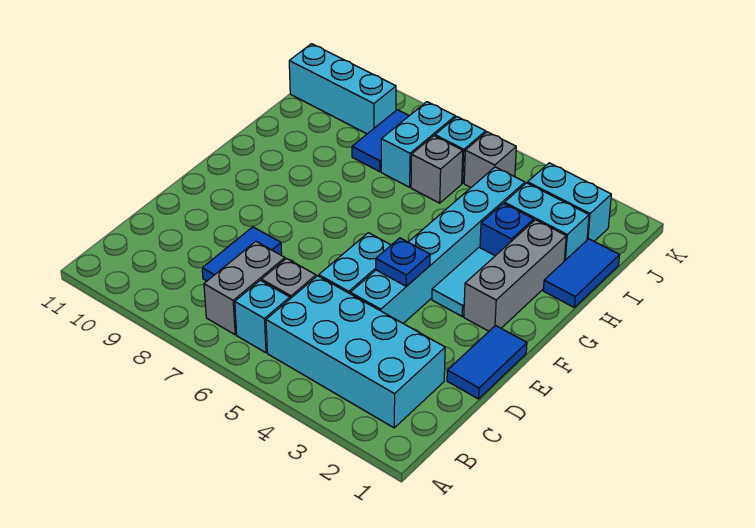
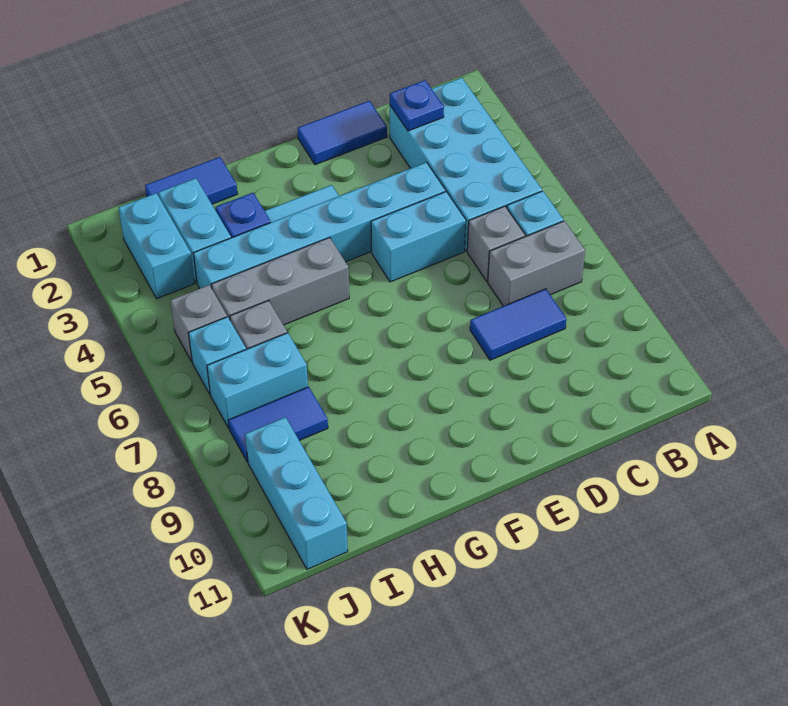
blue plate E4 level 2 -> blue plate C2 level 2
grey brick F2:H2 level 1 -> grey brick G5:I5 level 1

